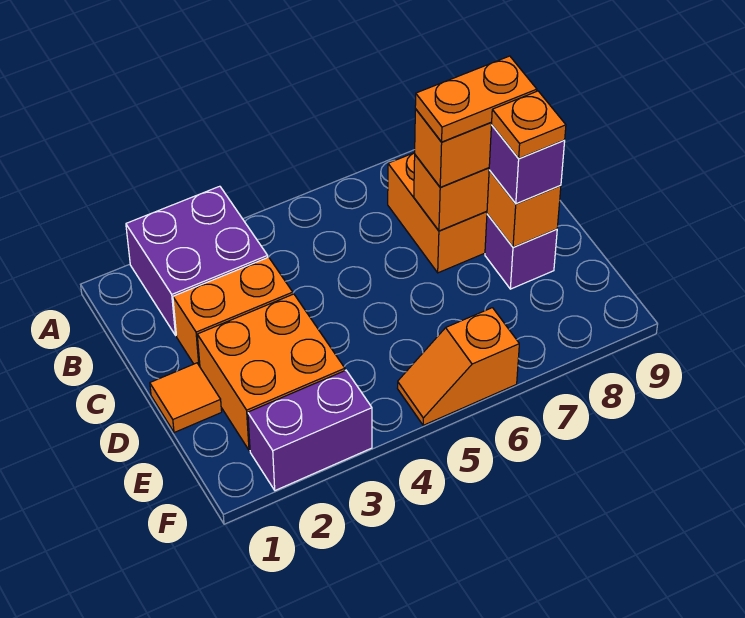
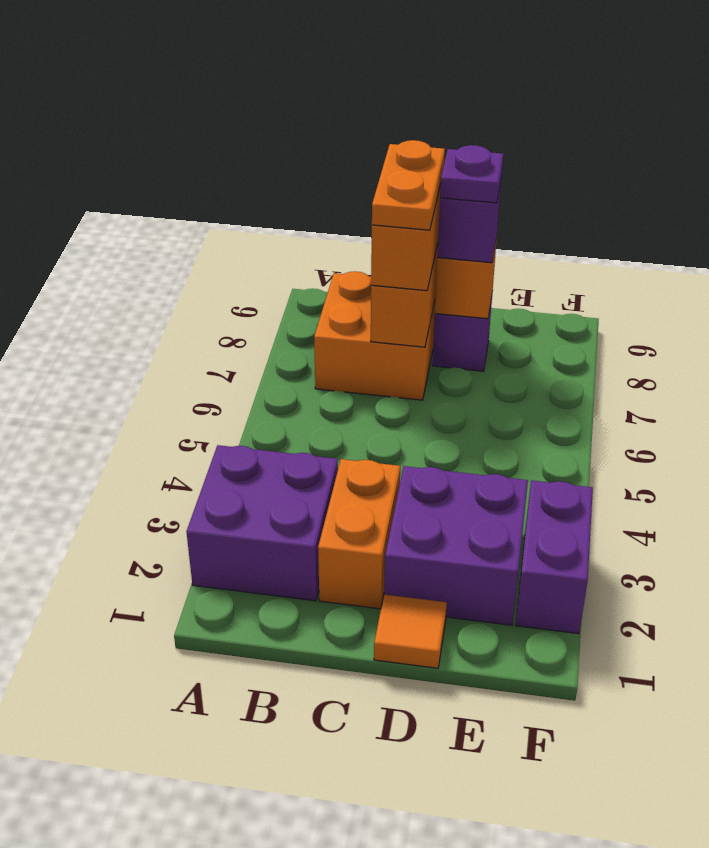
orange brick D2:E3 level 1 -> purple brick D2:E3 level 1
orange plate D8 level 4 -> purple plate D8 level 4
orange slope F5:F6 level 1 top 6 -> none

